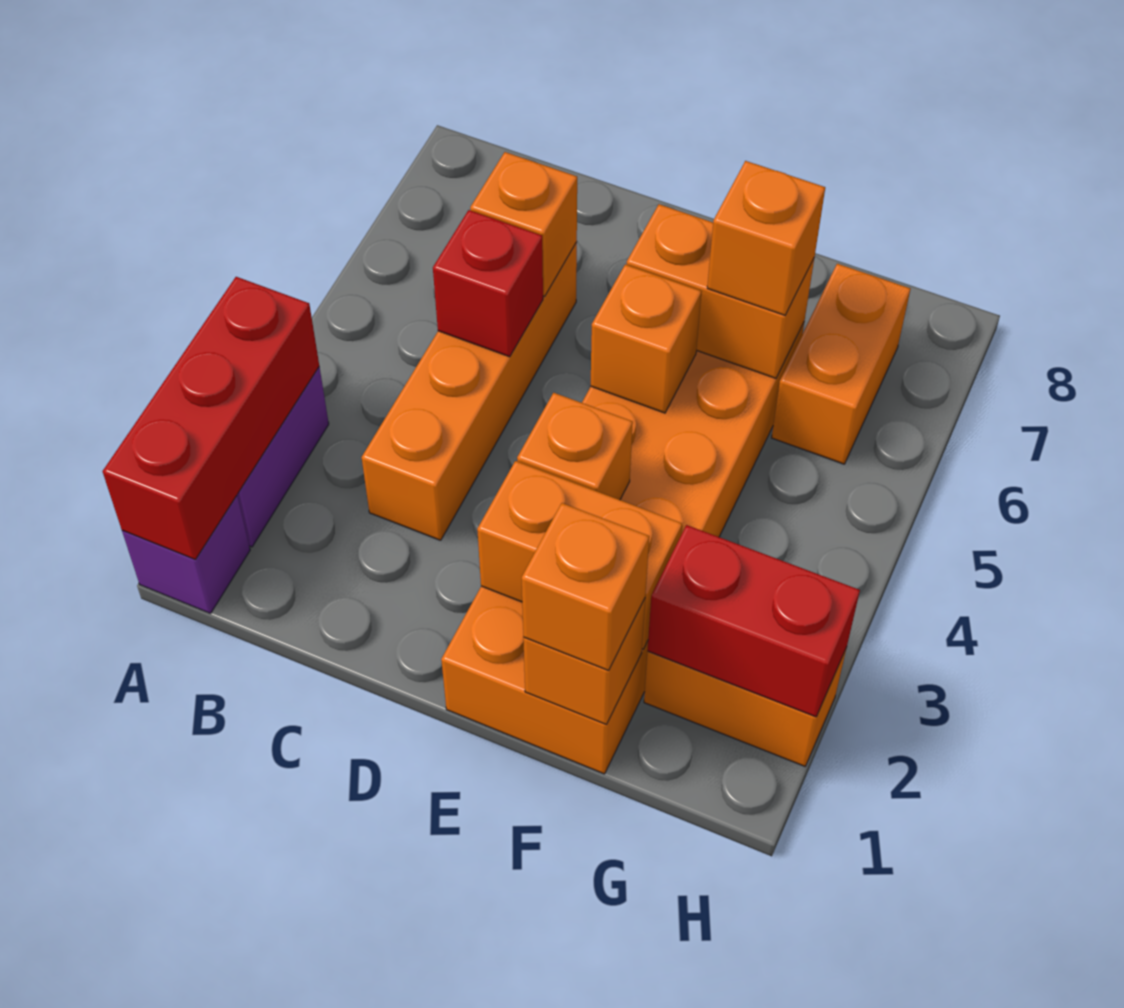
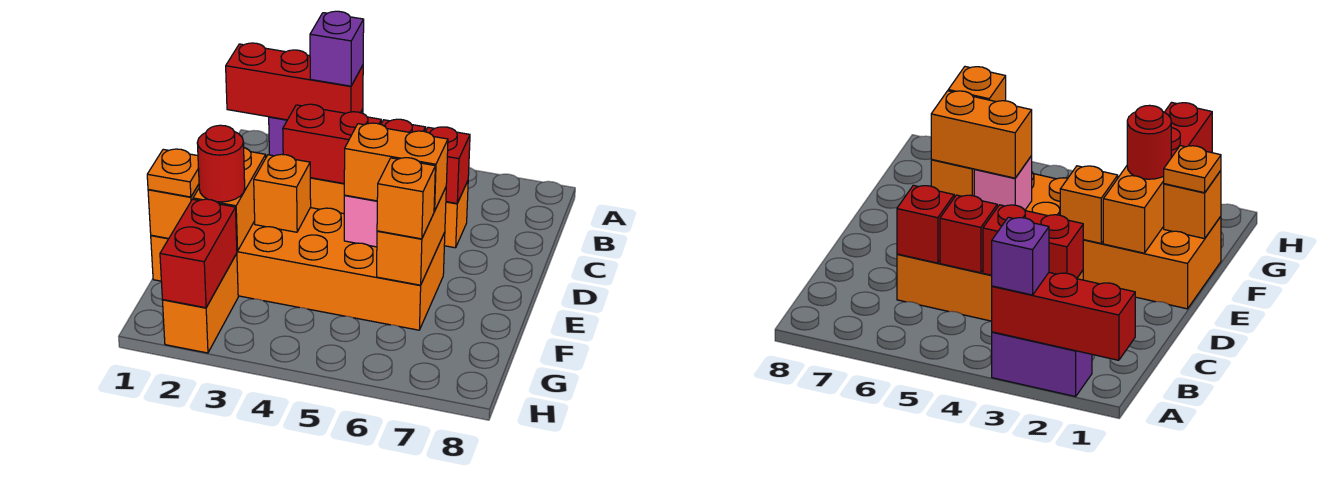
purple brick A1 level 1 -> purple brick A3 level 3
none -> red brick C3:C4 level 2
orange brick C6 level 2 -> red brick C6 level 2
orange brick E5 level 2 -> pink brick E5 level 2
orange brick F1 level 3 -> orange plate F1 level 3
none -> red round brick F2 level 3
orange brick G6:G7 level 1 -> orange brick E5:E6 level 3

